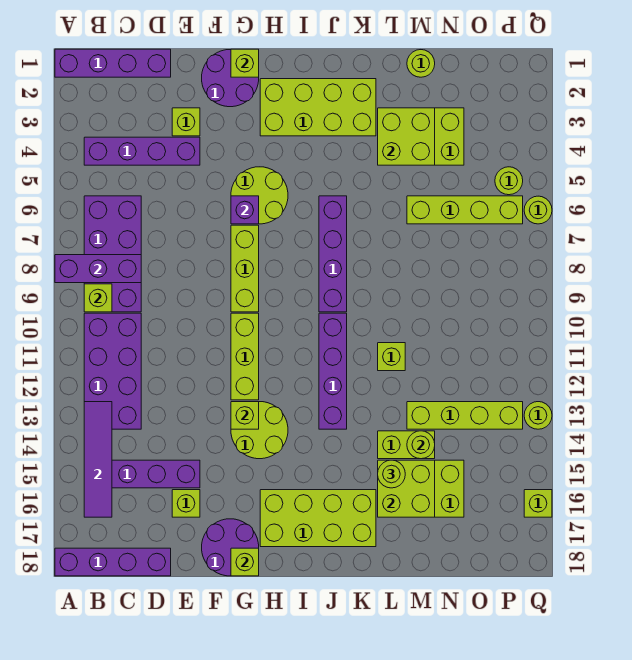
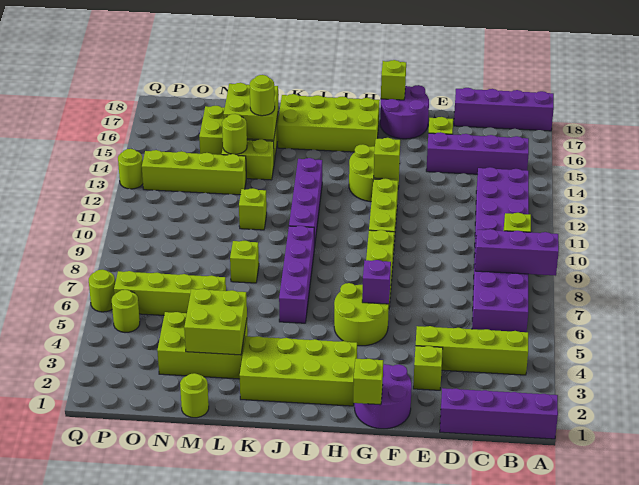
purple brick B4:E4 level 1 -> lime brick B4:E4 level 1
purple tile B13:B16 level 2 -> none
lime brick Q16 level 1 -> lime brick L8 level 1

